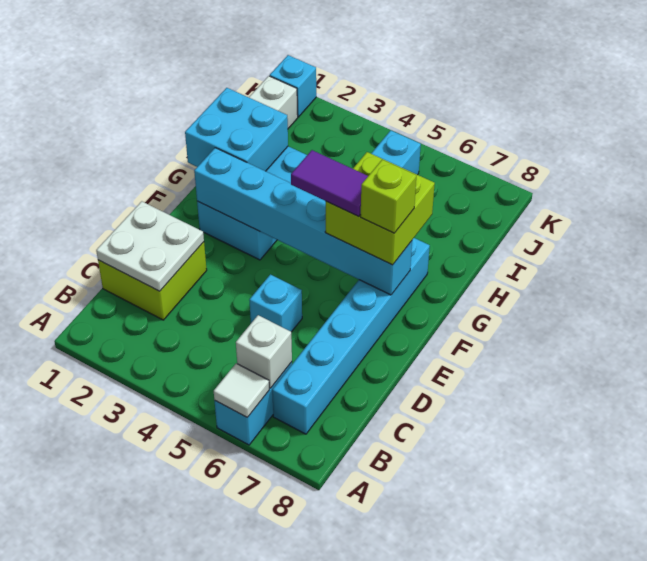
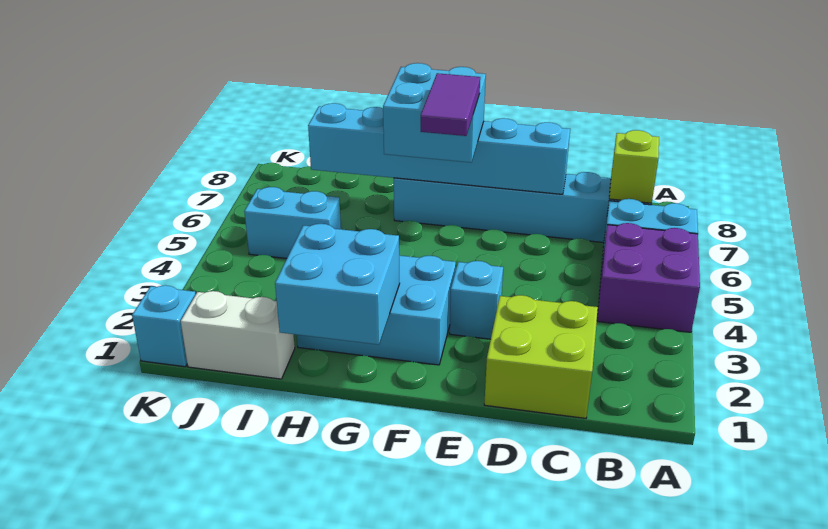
none -> purple brick A4:B5 level 1
white tile A6 level 2 -> none
white brick B6 level 2 -> none
white plate C1:D2 level 2 -> none
cyan brick D5 level 1 -> cyan brick E3 level 1
cyan brick F2:F7 level 2 -> cyan brick D7:I7 level 2
lime brick F6:G7 level 3 -> cyan brick F6:G7 level 3
lime brick F7 level 4 -> lime brick B7 level 2

